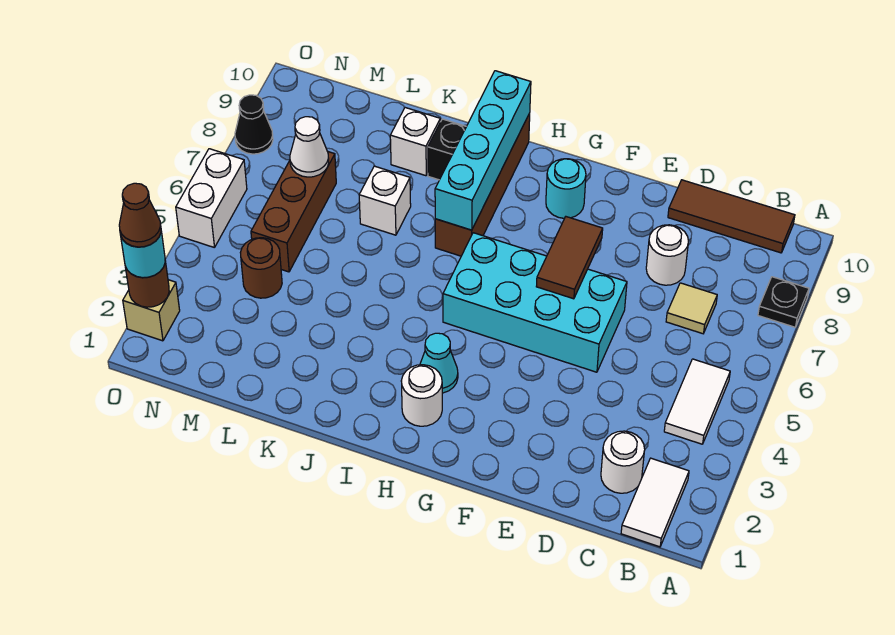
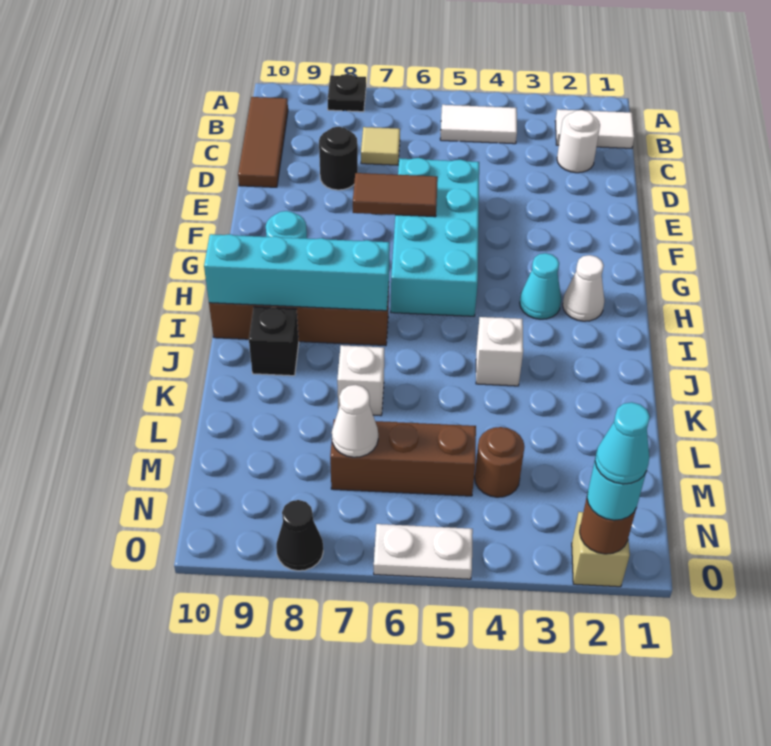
white round brick D8 level 1 -> black round brick D8 level 1
white round brick H2 level 1 -> white cone H2 level 1
white brick K9 level 1 -> white brick J4 level 1
brown cone O2 level 4 -> cyan cone O2 level 4
white brick O5:O6 level 1 -> white plate O5:O6 level 1

